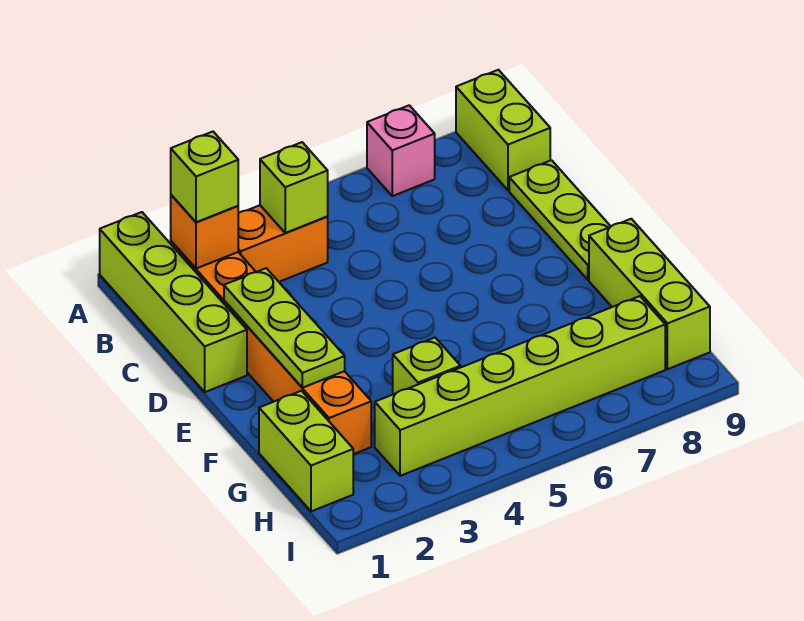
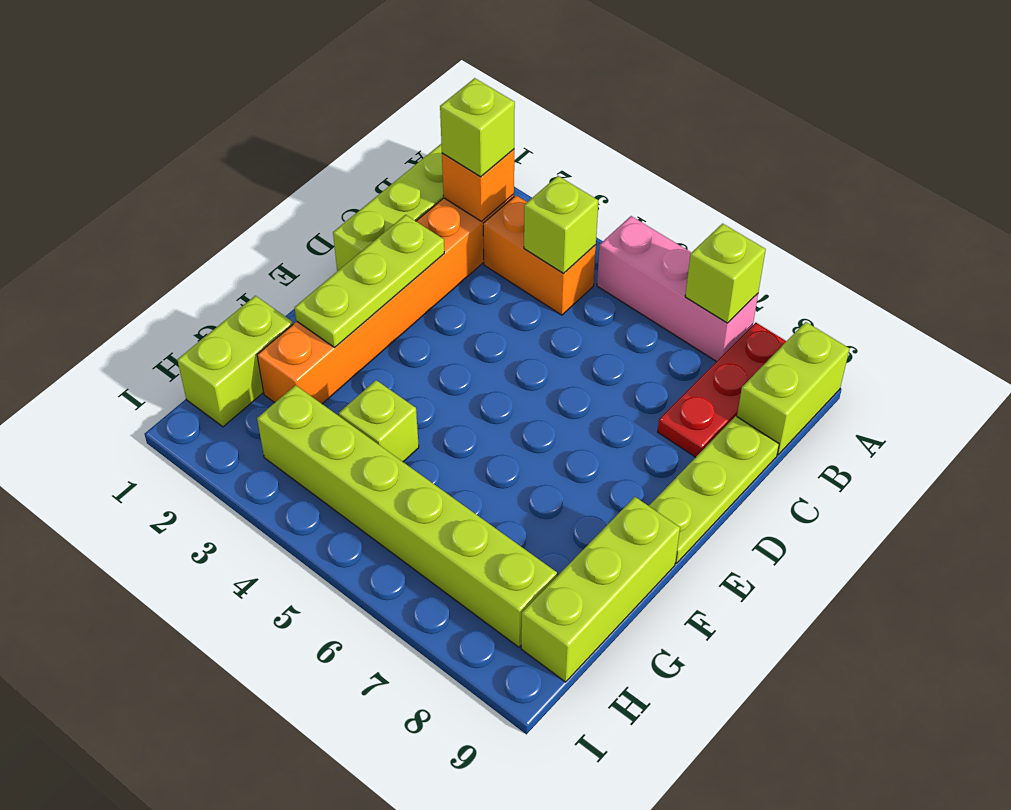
pink brick A7 level 1 -> pink brick A5:A7 level 1
none -> lime brick A7 level 2
none -> red plate A8:C8 level 1

